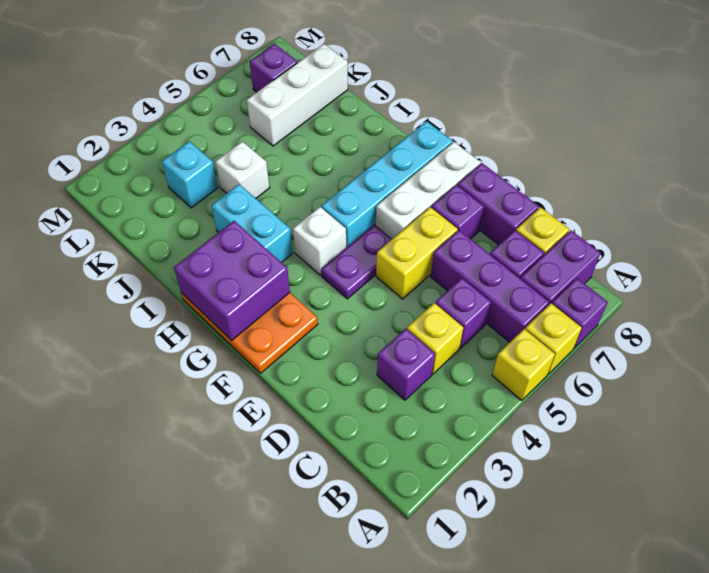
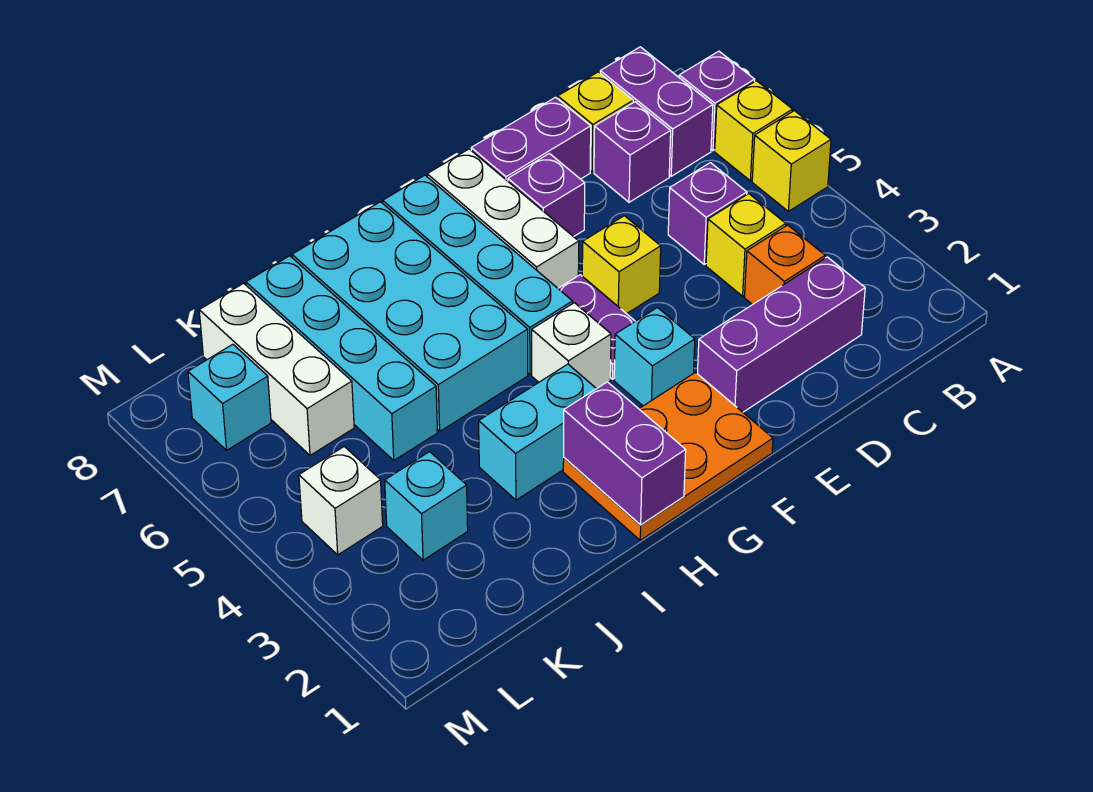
purple brick B6:D6 level 1 -> purple brick C2:E2 level 1
purple brick C3 level 1 -> orange brick C3 level 1
yellow brick E5:E6 level 1 -> yellow brick E5 level 1
none -> cyan brick F3 level 1
purple brick G1:H2 level 2 -> purple brick H1:H2 level 2
none -> cyan brick H5:I8 level 1
white brick J4 level 1 -> white brick L4 level 1
none -> cyan brick J5:J8 level 1
purple brick L7 level 1 -> cyan brick L7 level 1

